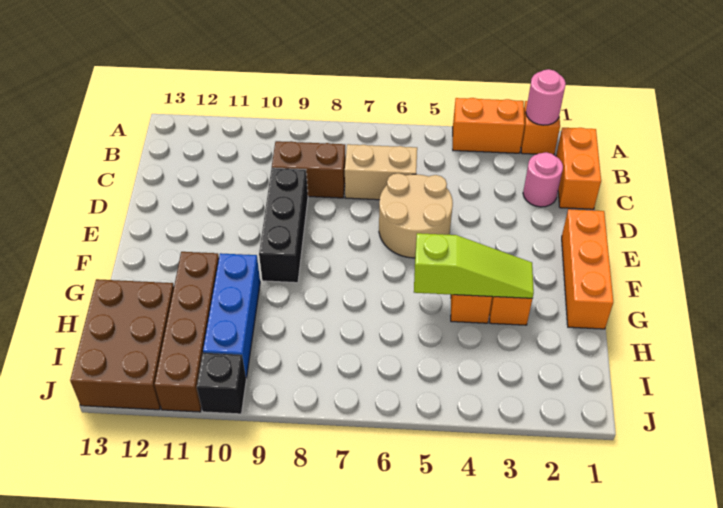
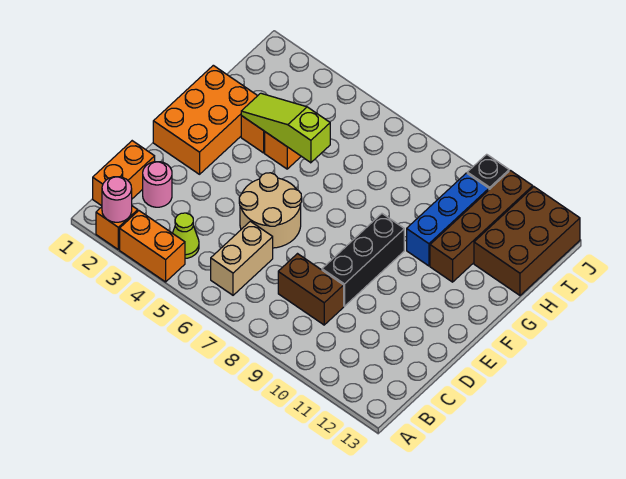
none -> lime cone B4 level 1
tan brick C6:C7 level 1 -> tan brick B6:C6 level 1
orange brick E1:G1 level 1 -> orange brick E1:G2 level 1

